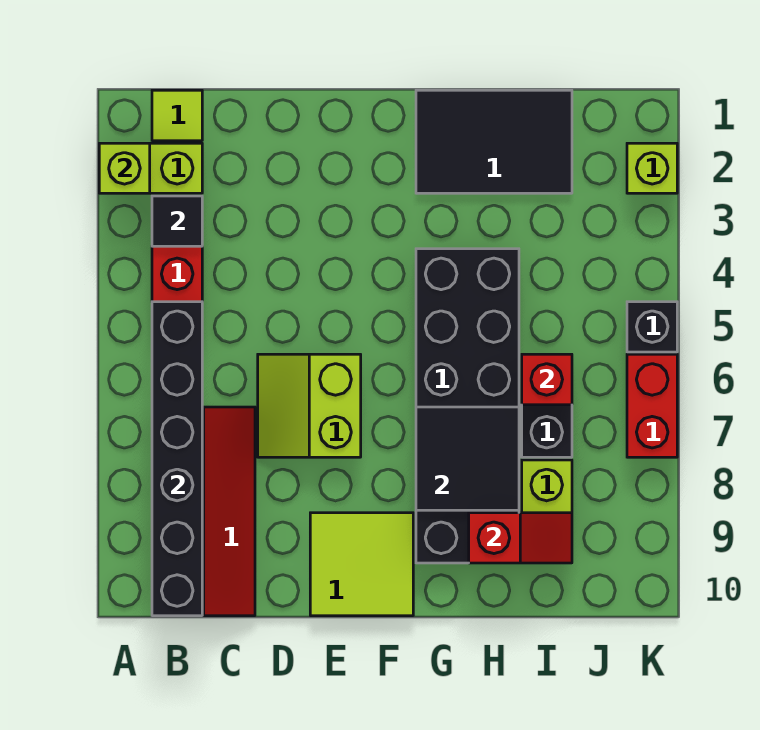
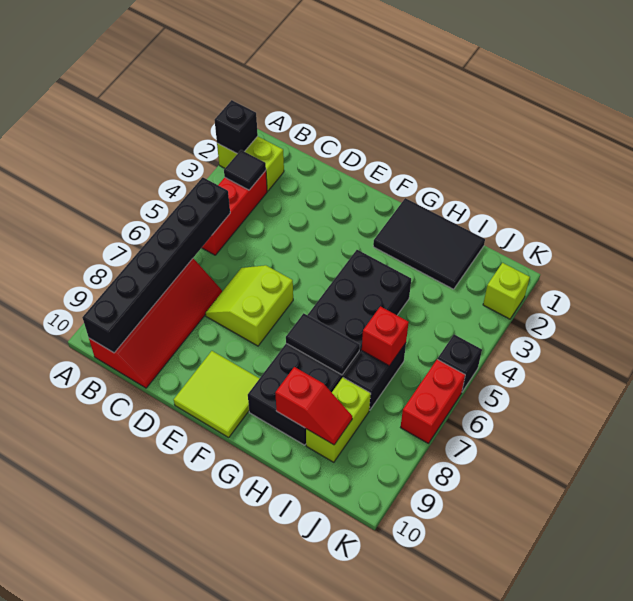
lime brick A2 level 2 -> black brick A2 level 2
lime tile B1 level 1 -> none
black tile G7:H8 level 2 -> black tile G7:H7 level 2

